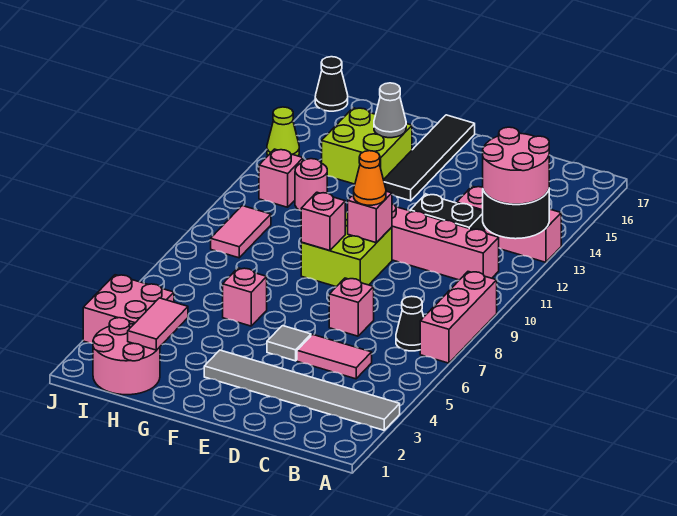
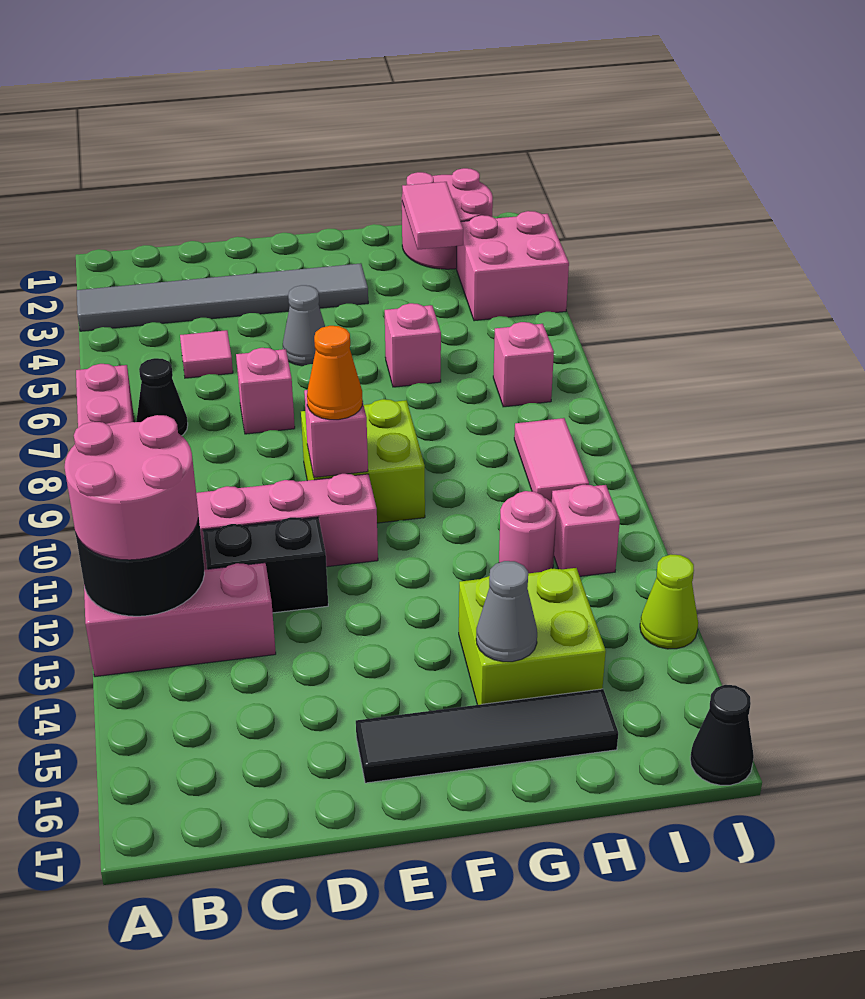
pink tile C5:D5 level 1 -> pink tile C5 level 1
grey tile E5 level 1 -> grey cone E5 level 1
pink brick F9 level 2 -> pink brick I7 level 1
black tile F14:F17 level 1 -> black tile E16:H16 level 1

